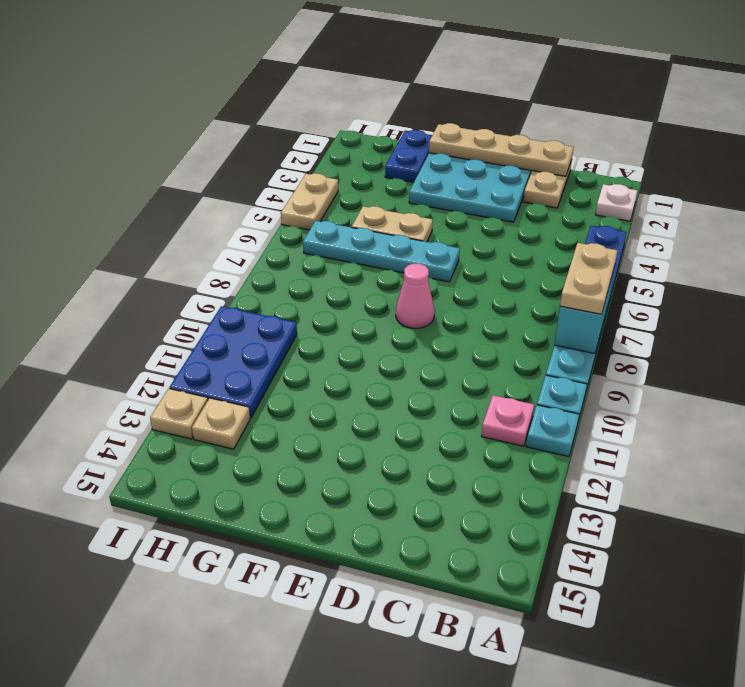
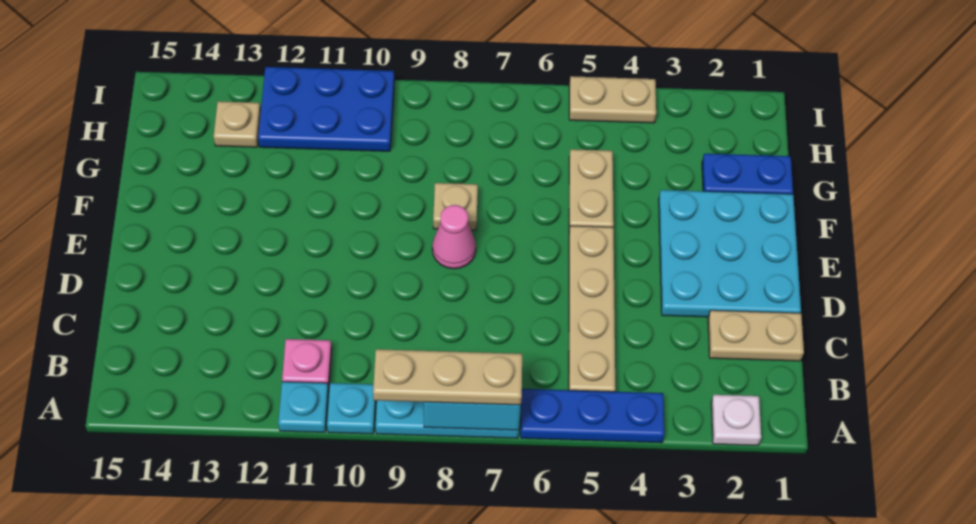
tan plate A7:A8 level 3 -> tan plate A7:A9 level 3
tan plate C1:F1 level 2 -> tan plate B5:E5 level 1
cyan plate E6:H6 level 1 -> none
tan plate I13 level 1 -> tan plate F8 level 1

